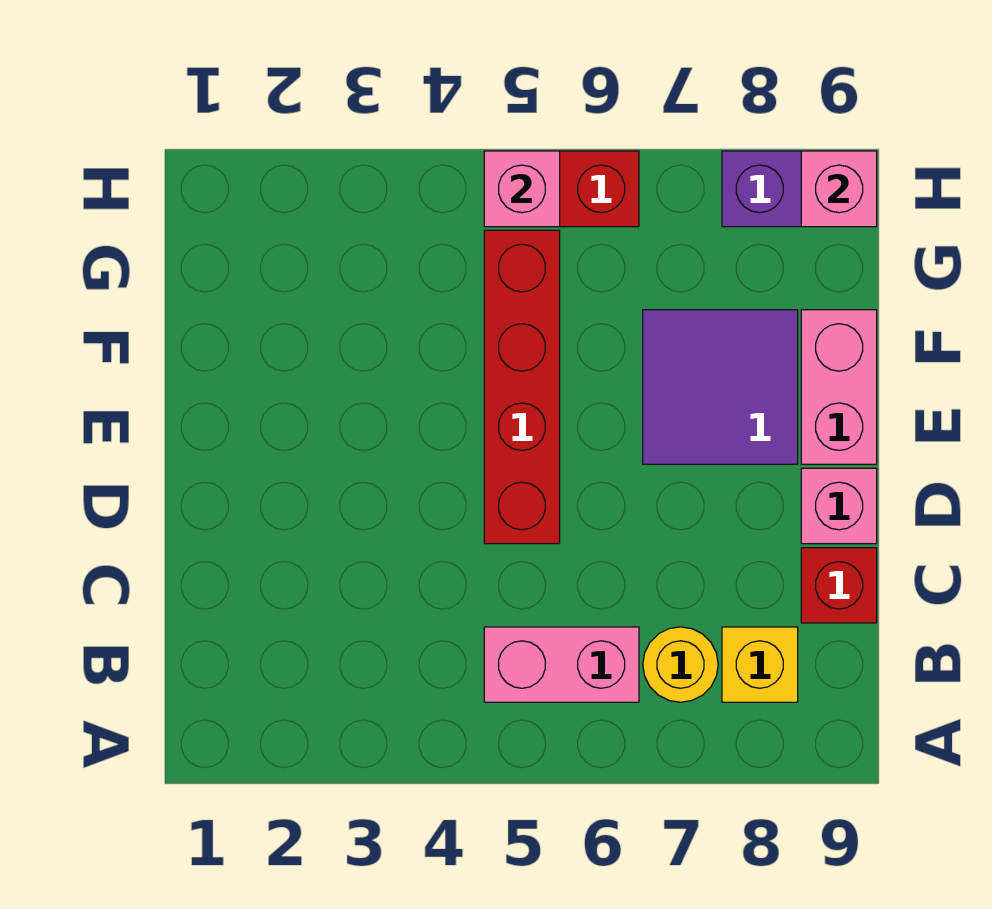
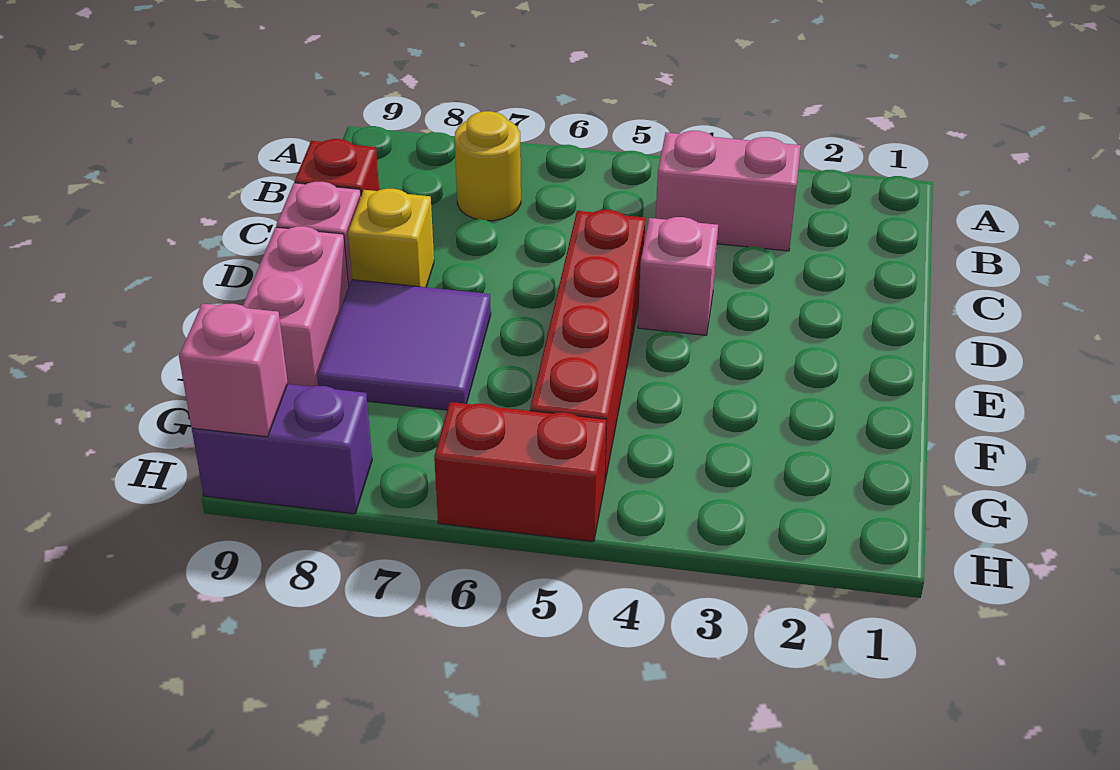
pink brick B5:B6 level 1 -> pink brick B3:B4 level 1
yellow brick B8 level 1 -> yellow brick D8 level 1
pink brick H5 level 2 -> pink brick D4 level 1

